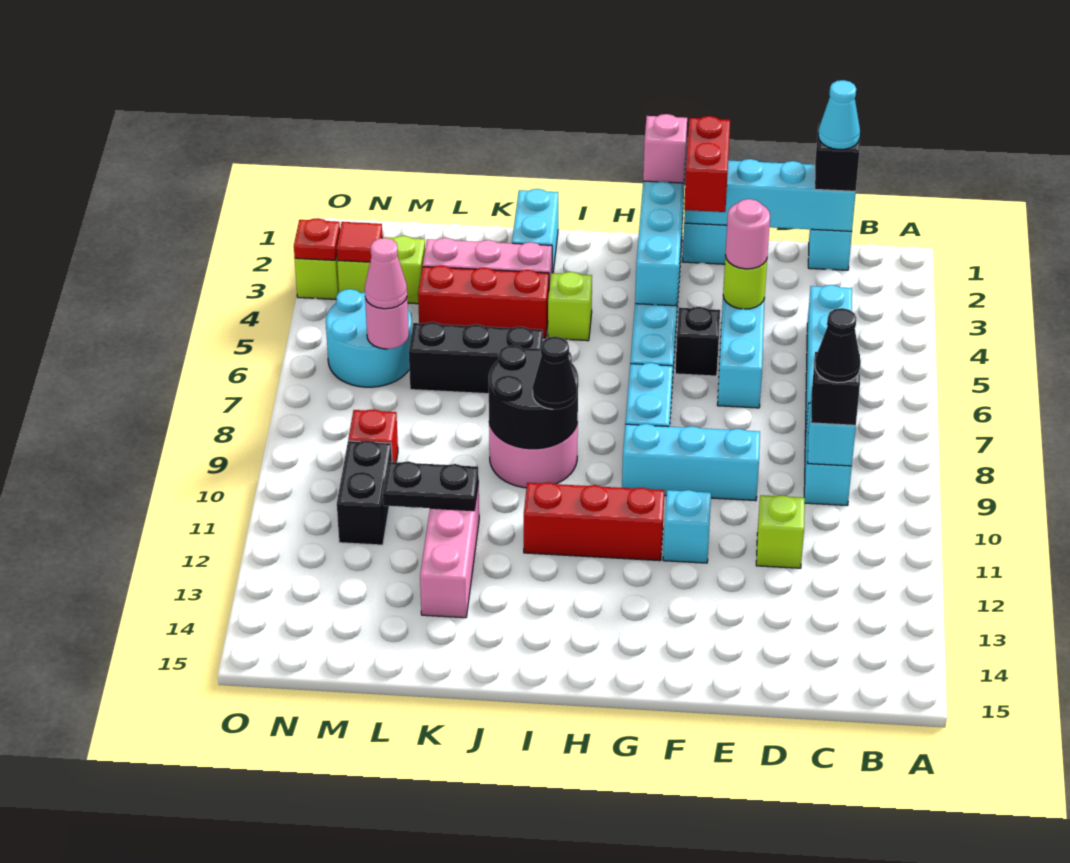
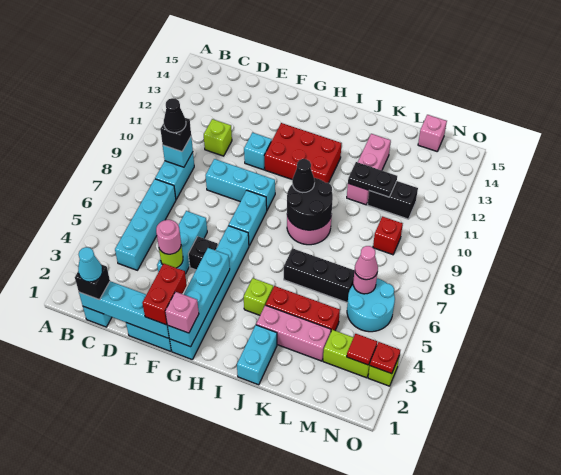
red brick G11:I11 level 1 -> red brick G11:I12 level 1
black brick M10:M11 level 1 -> black brick L11:M11 level 1
none -> pink brick M15 level 1

